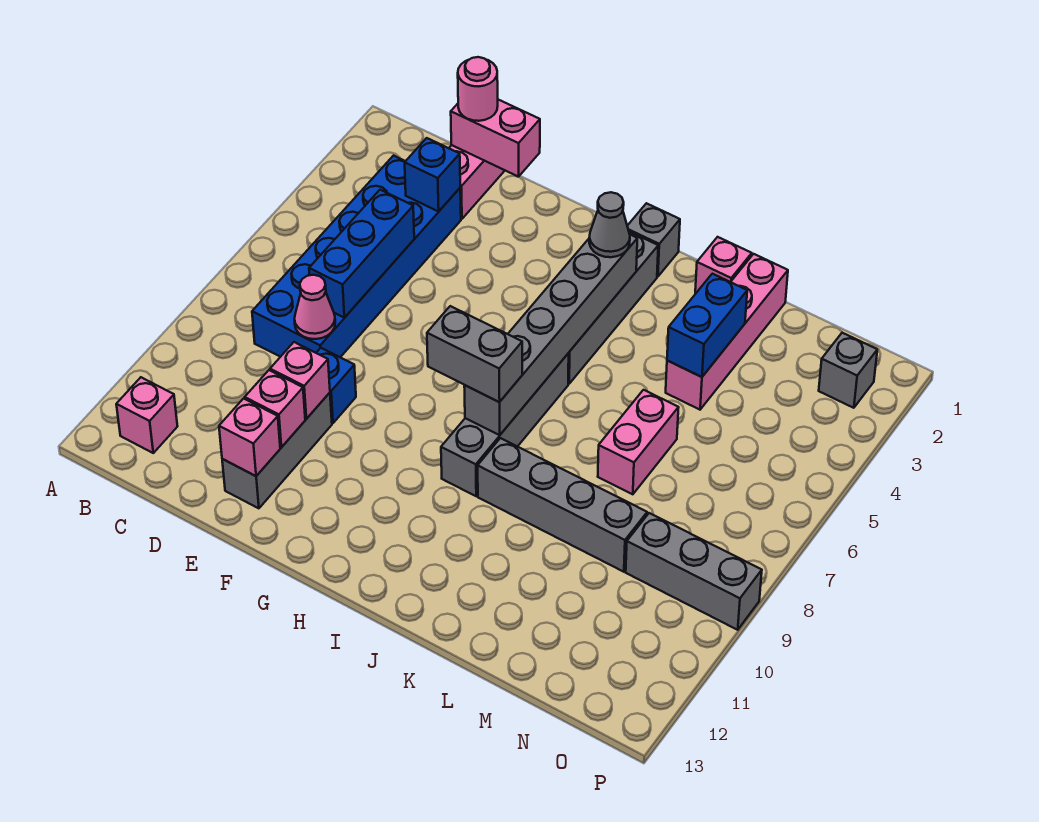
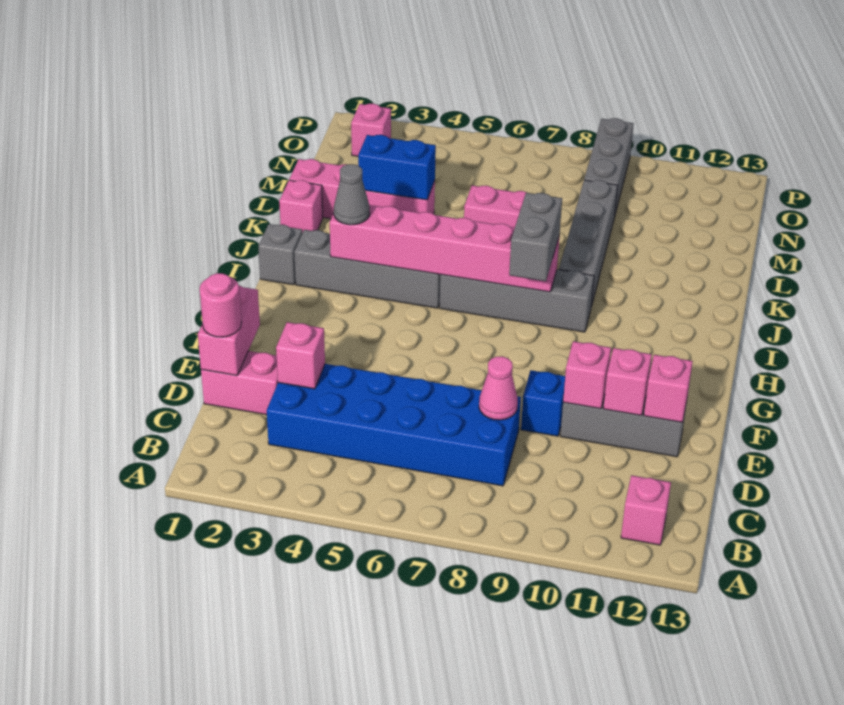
blue brick D3 level 2 -> pink brick D3 level 2
blue brick D5:D7 level 2 -> none
grey brick I3:I8 level 2 -> pink brick I3:I8 level 2
grey brick O2 level 1 -> pink brick O2 level 1

